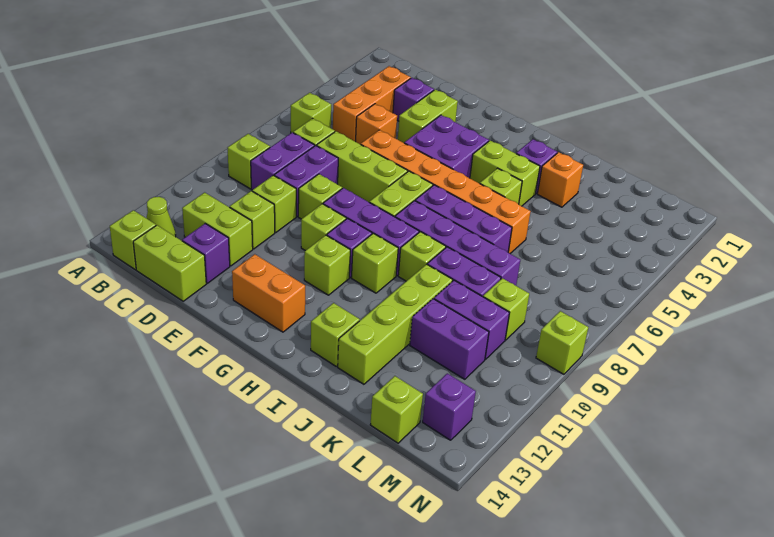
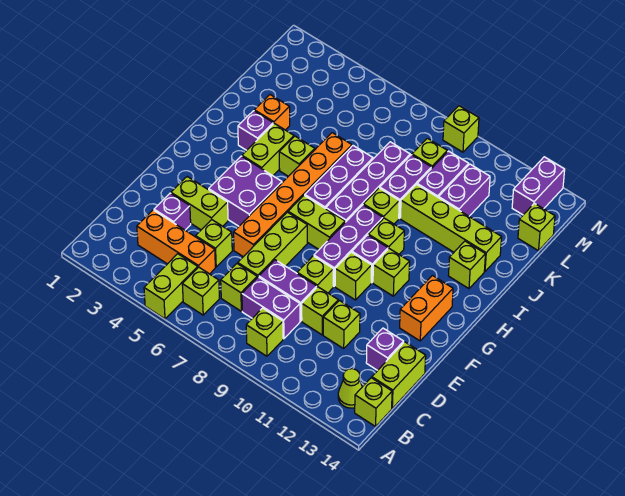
lime brick C12:D12 level 1 -> lime brick A5:B5 level 1
orange brick D5 level 1 -> lime brick D5 level 1
purple brick M13 level 1 -> purple brick M13:N13 level 1

